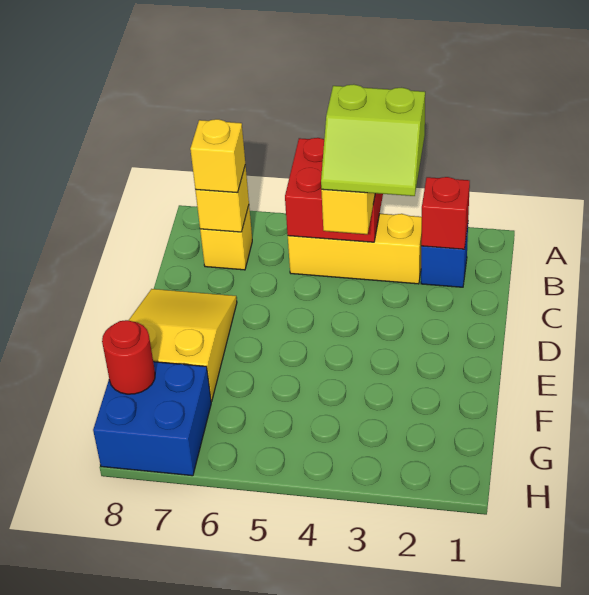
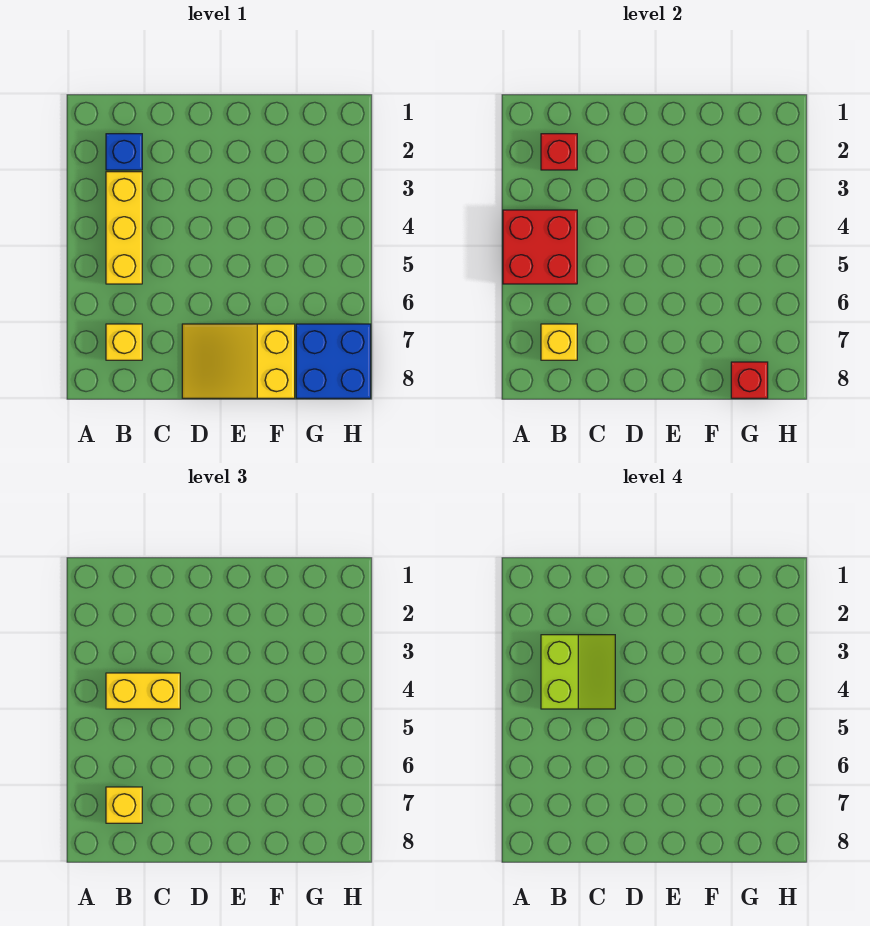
red round brick G8 level 2 -> red brick G8 level 2

